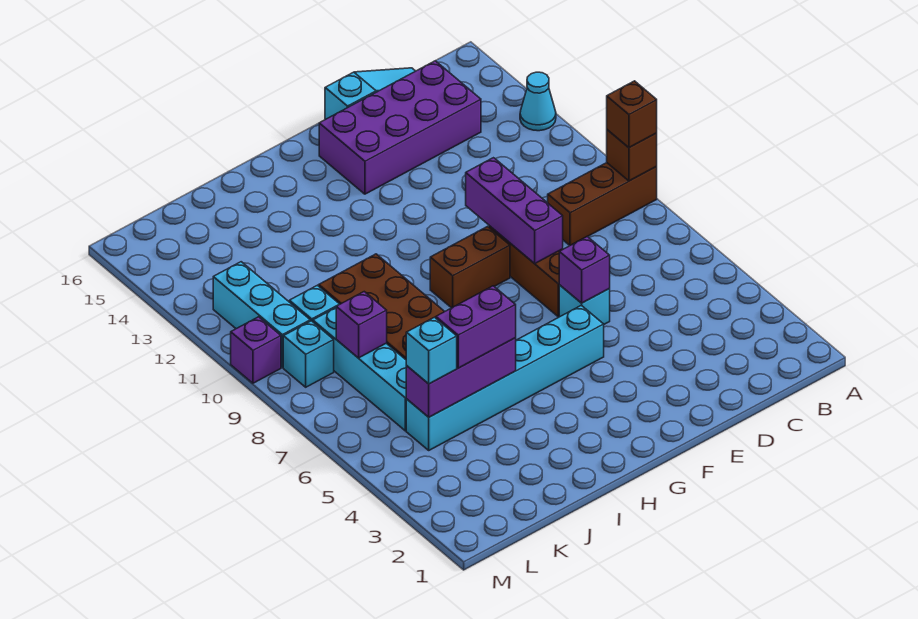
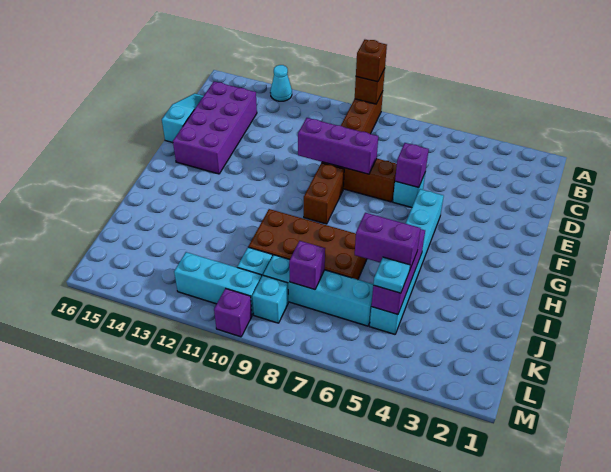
purple brick I5:J5 level 3 -> purple brick J5:J6 level 3
cyan brick K5 level 3 -> cyan plate K5 level 3

